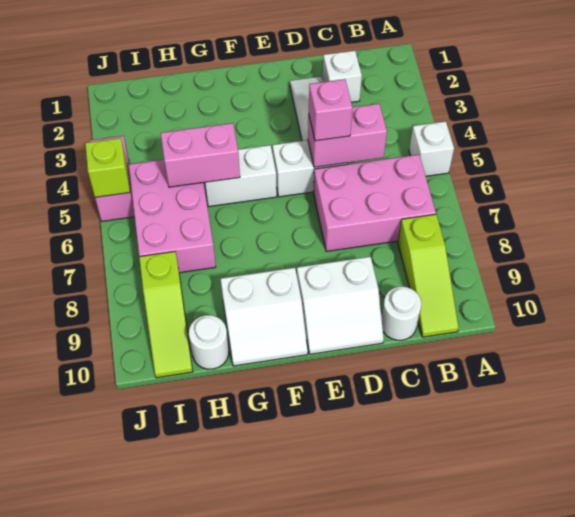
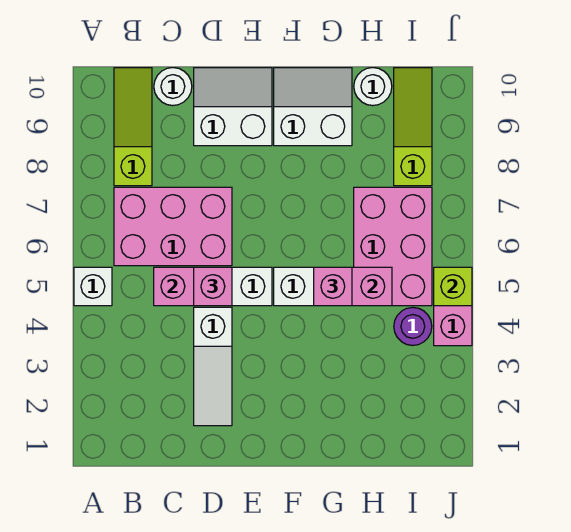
white brick C2 level 1 -> none
none -> pink brick G5 level 3
none -> purple round brick I4 level 1

